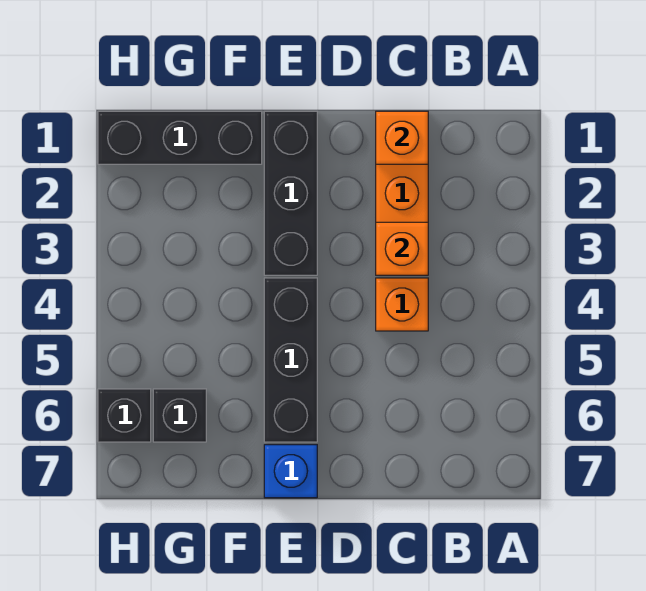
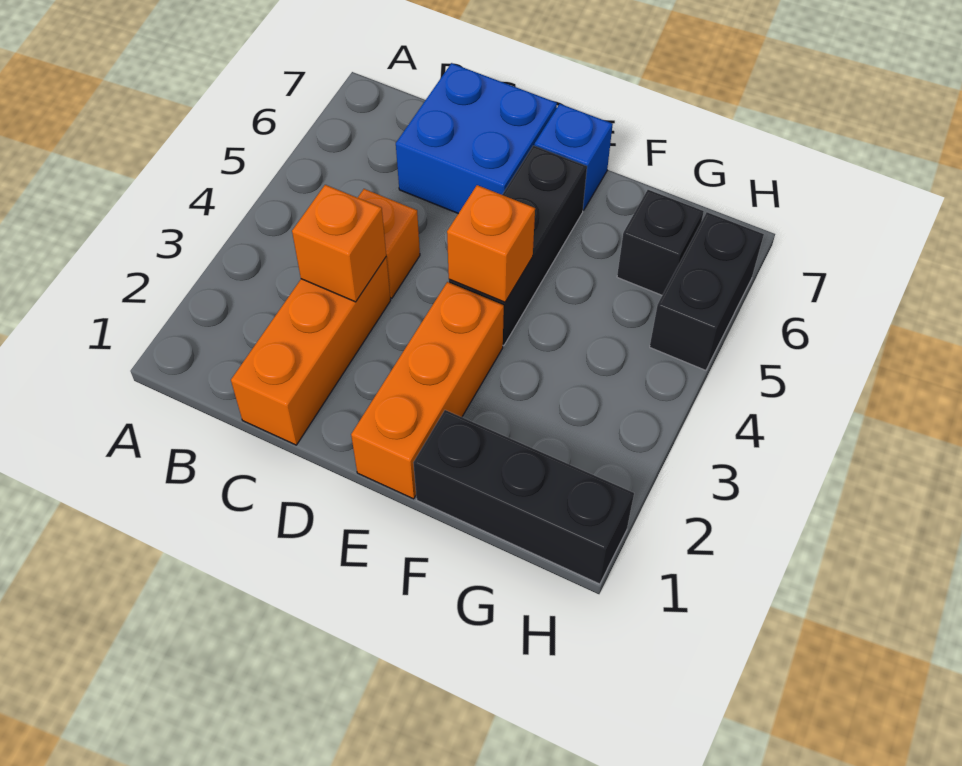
orange brick C1 level 2 -> orange brick E4 level 2
none -> blue brick C6:D7 level 1
black brick E1:E3 level 1 -> orange brick E1:E3 level 1
black brick H6 level 1 -> black brick H5:H6 level 1

